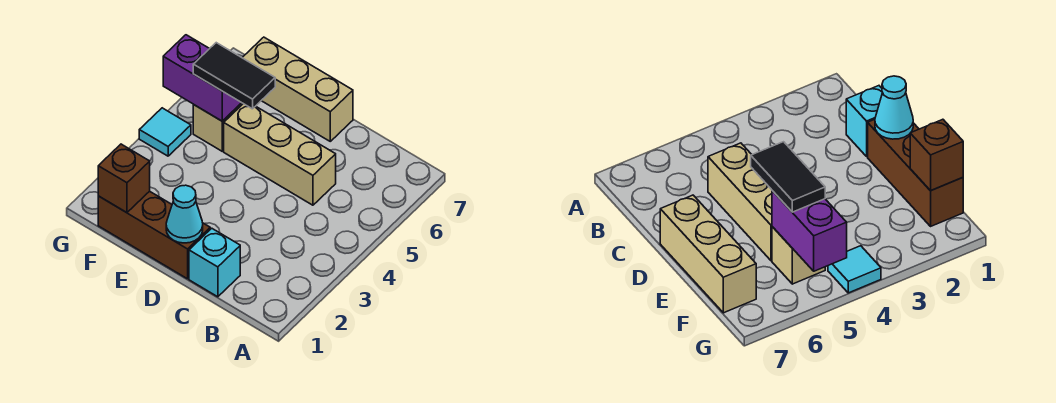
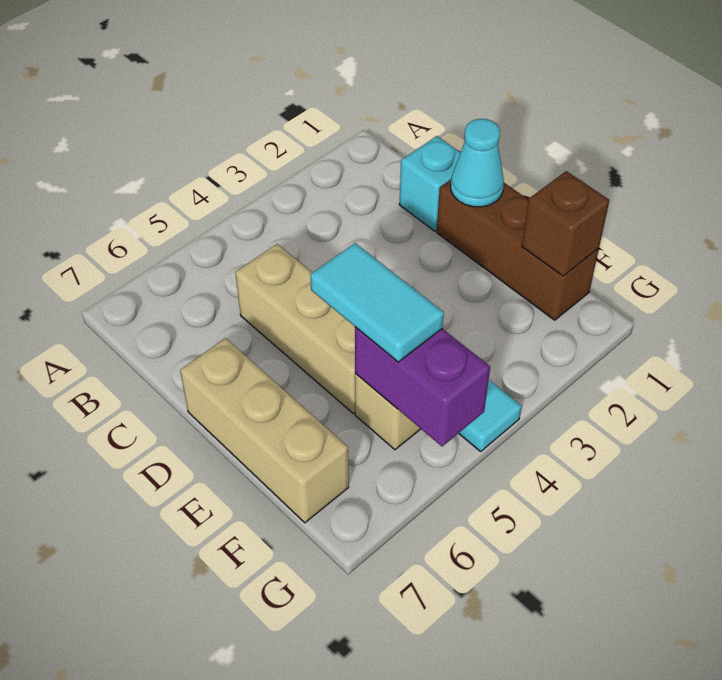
black tile E5:F5 level 3 -> cyan tile E5:F5 level 3

